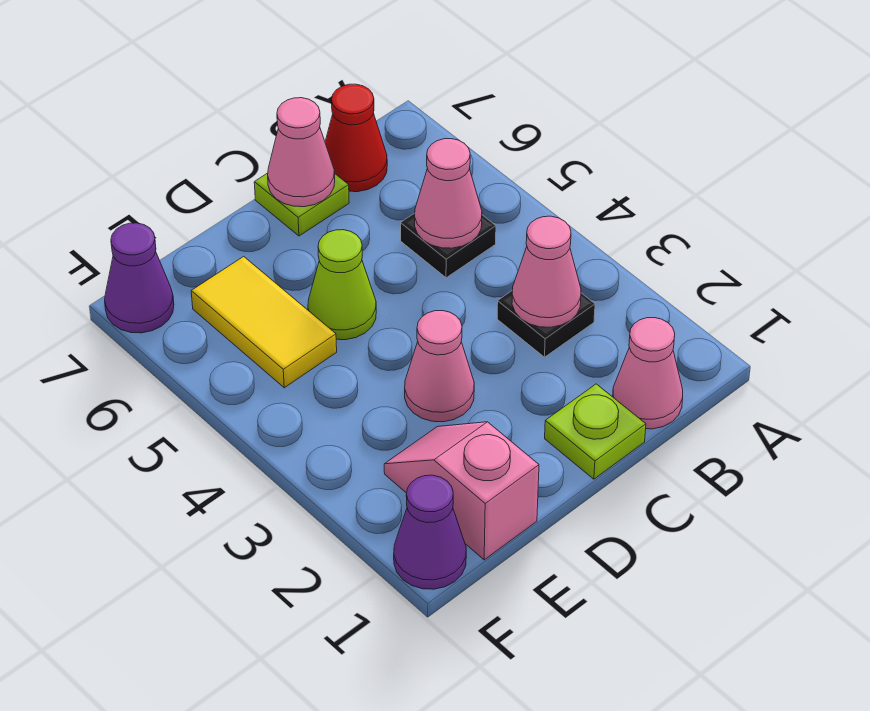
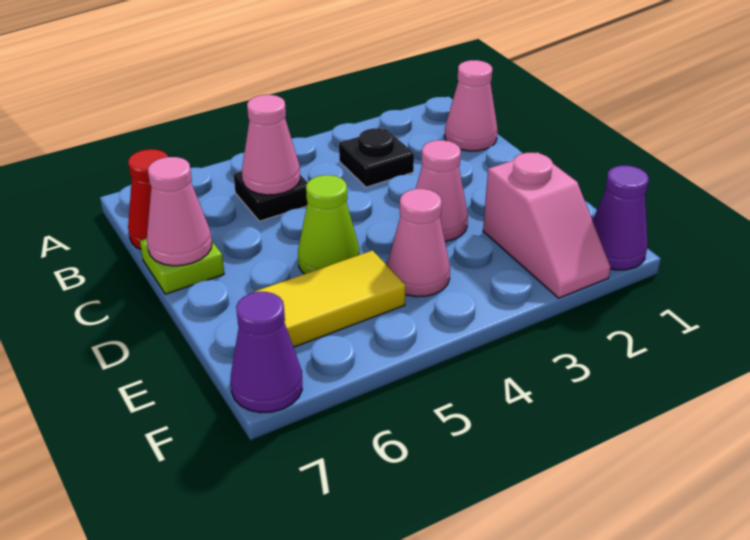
pink cone B3 level 2 -> pink cone E4 level 1
lime plate C1 level 1 -> none
pink slope E1:E2 level 1 top 1 -> pink slope E2:F2 level 1 top E

